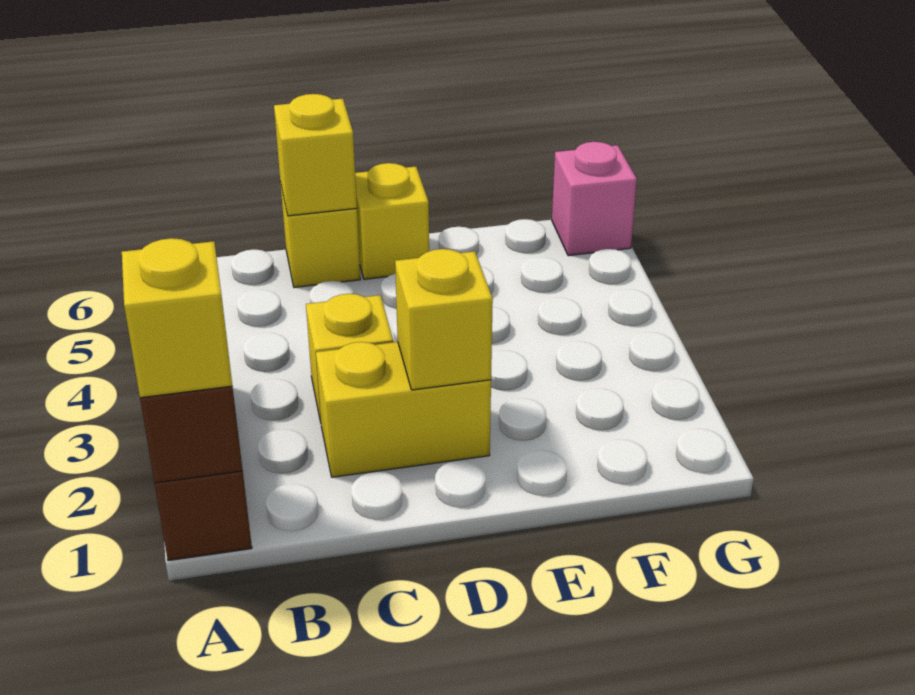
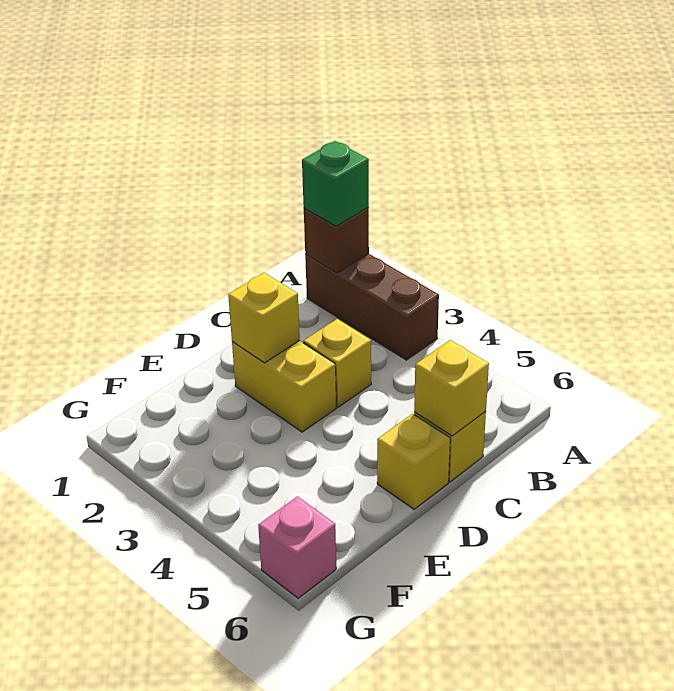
yellow brick A1 level 3 -> green brick A1 level 3
yellow brick C2:D2 level 1 -> yellow brick D2:D3 level 1

